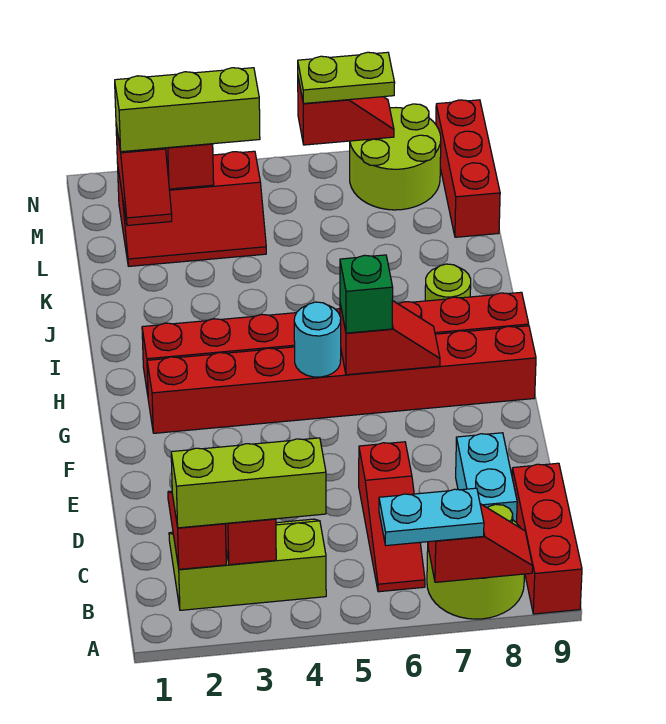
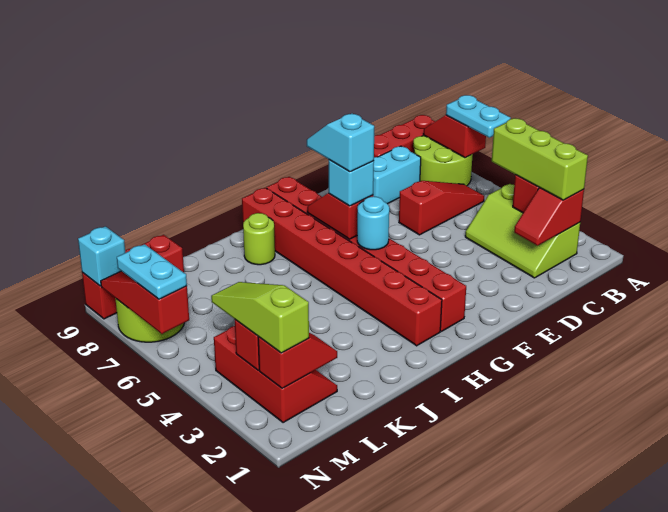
green brick G6 level 3 -> cyan brick G6 level 3
none -> cyan slope G6:G7 level 4 top 6
lime brick M2:M4 level 3 -> lime slope M2:M4 level 3 top 2
red slope N6:N7 level 2 top 6 -> red slope N6:N8 level 2 top 6
lime plate N6:N7 level 3 -> cyan plate N6:N7 level 3
none -> cyan brick N9 level 2

